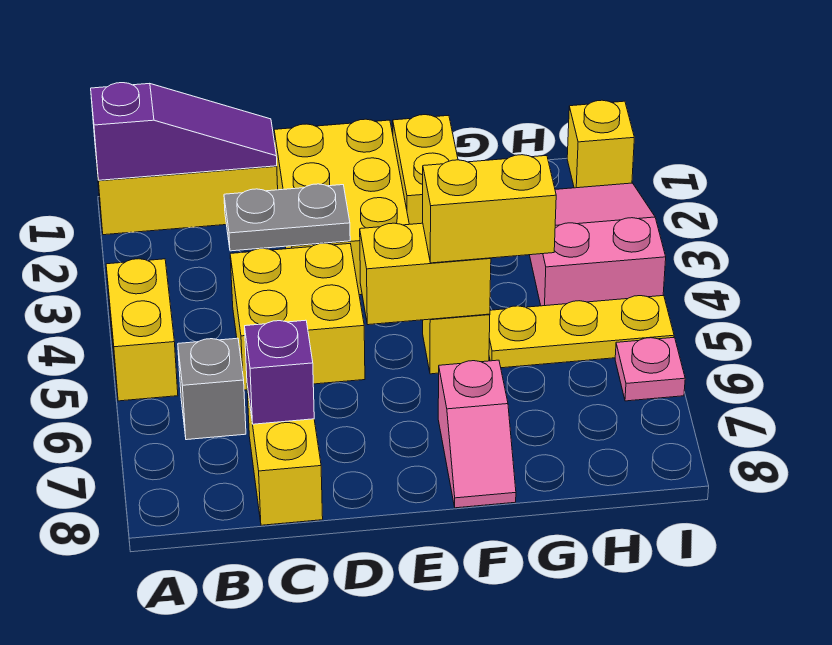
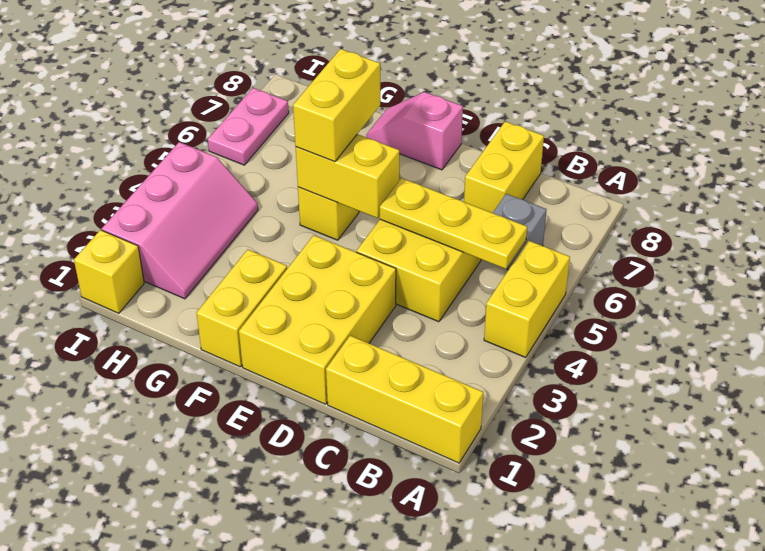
purple slope A1:C1 level 2 top A -> none
grey plate C3:D3 level 2 -> none
purple brick C7 level 2 -> none
yellow brick F5:G5 level 3 -> yellow brick F5:F6 level 3
pink slope F7:F8 level 1 top 7 -> pink slope E8:F8 level 1 top E
yellow plate G5:I5 level 1 -> yellow plate B5:D5 level 2
pink slope H2:I4 level 1 top 4 -> pink slope H2:I4 level 1 top I
pink plate I6 level 1 -> pink plate I6:I7 level 1

